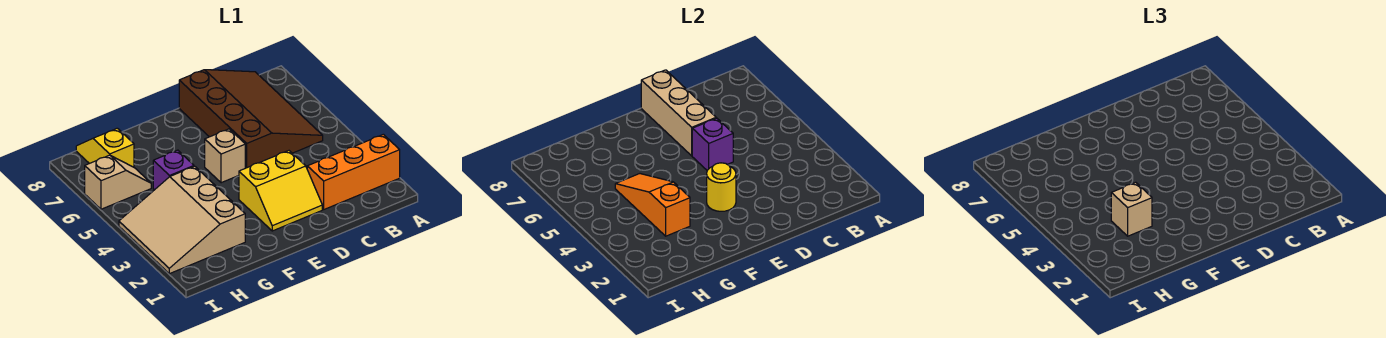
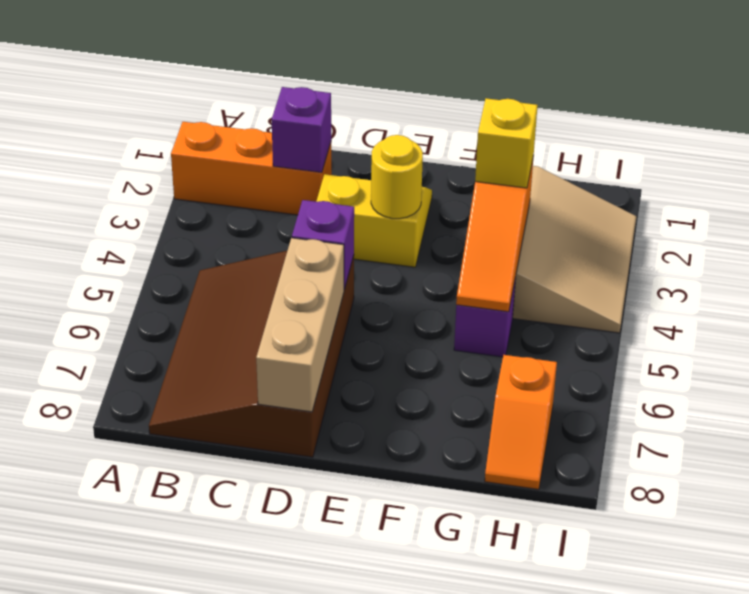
none -> purple brick C2 level 2
tan brick E5 level 1 -> none
tan brick G3 level 3 -> yellow brick G3 level 3
tan slope H6:I6 level 1 top I -> none
yellow slope H7:H8 level 1 top 7 -> orange slope H7:H8 level 1 top 7

